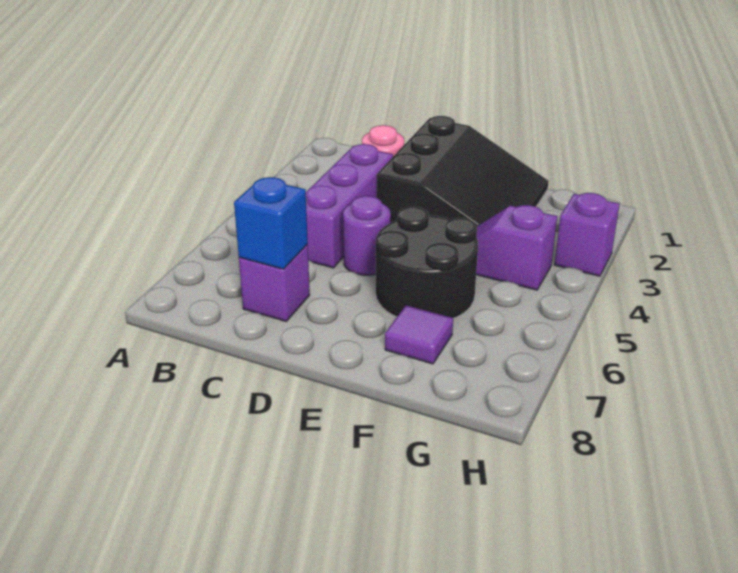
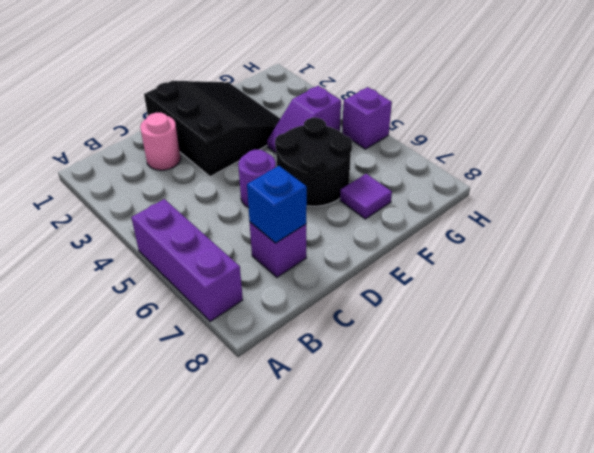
purple brick C3:C5 level 1 -> purple brick A5:A7 level 1
purple brick H3 level 1 -> purple brick H5 level 1

